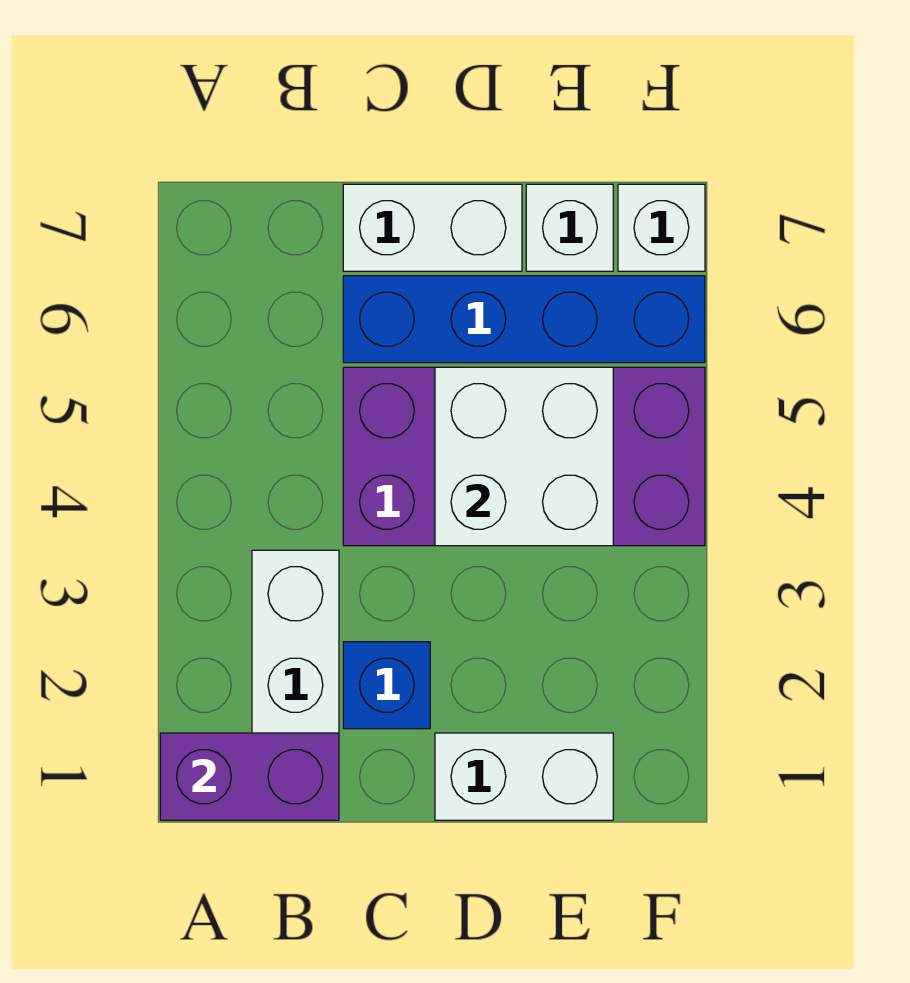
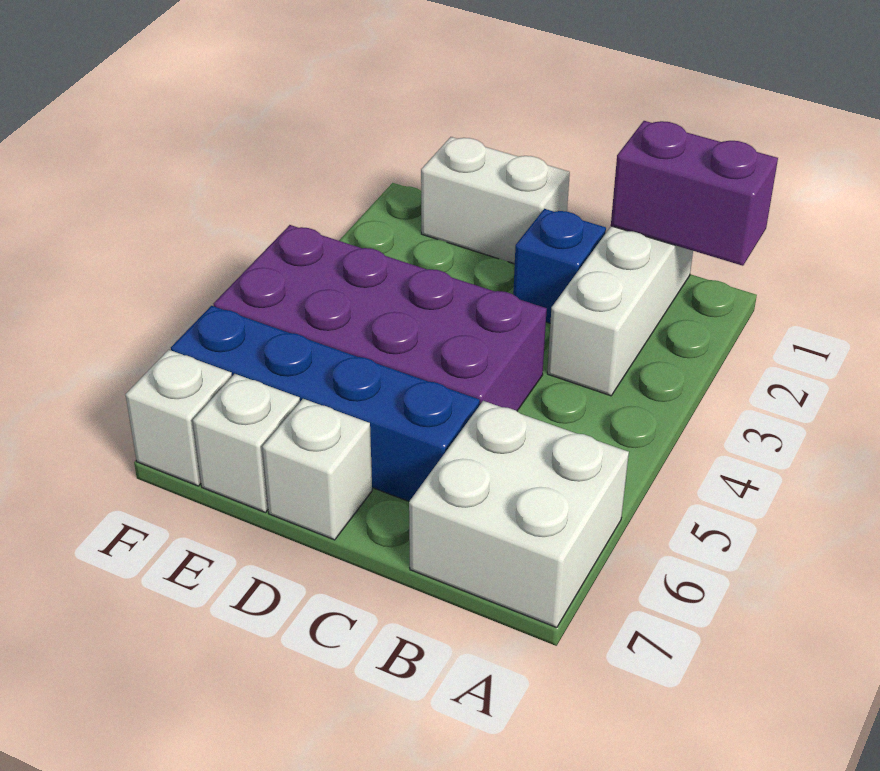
white brick C7:D7 level 1 -> white brick D7 level 1
white brick D4:E5 level 2 -> white brick A6:B7 level 1

